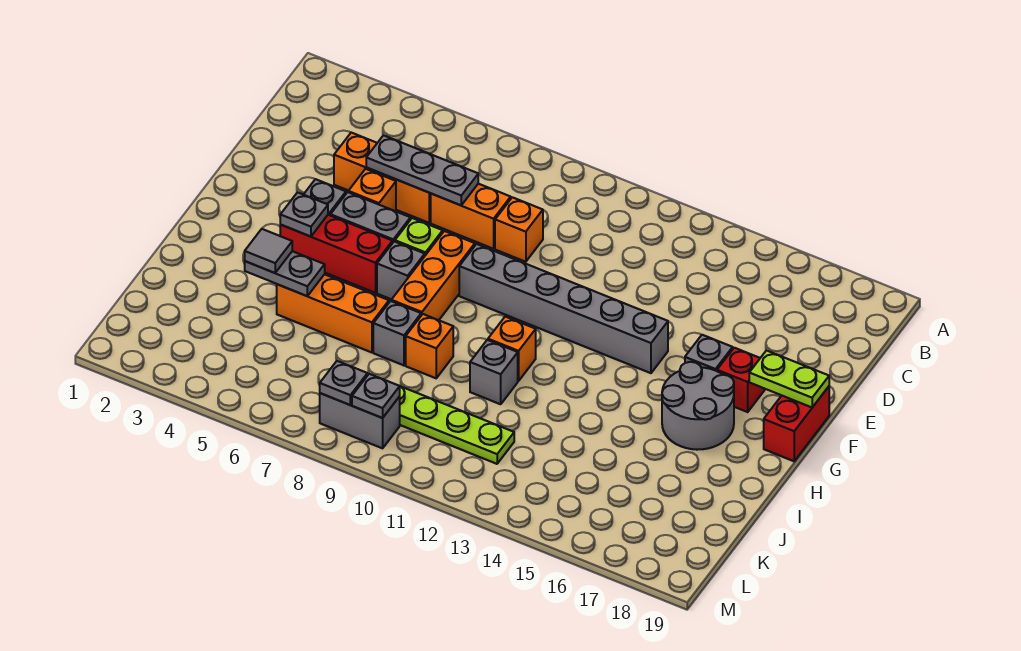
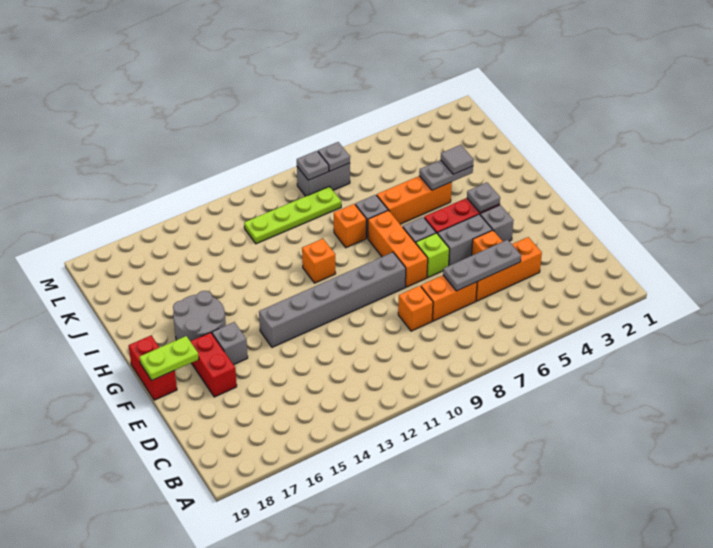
red brick F17 level 1 -> red brick E17:F17 level 1
grey brick I11 level 1 -> none

